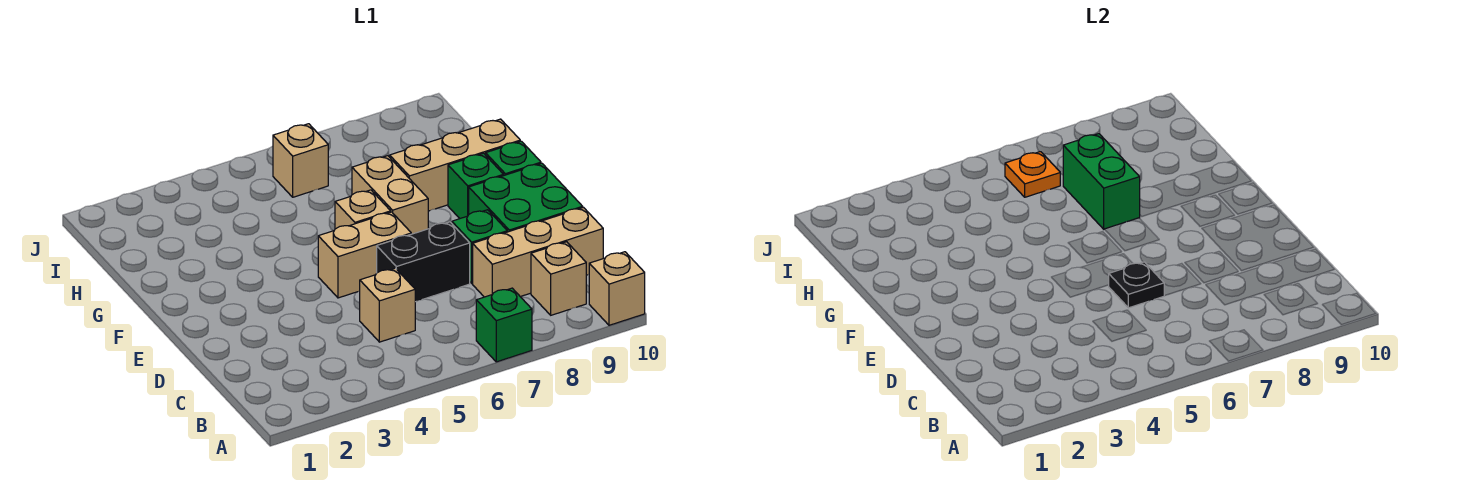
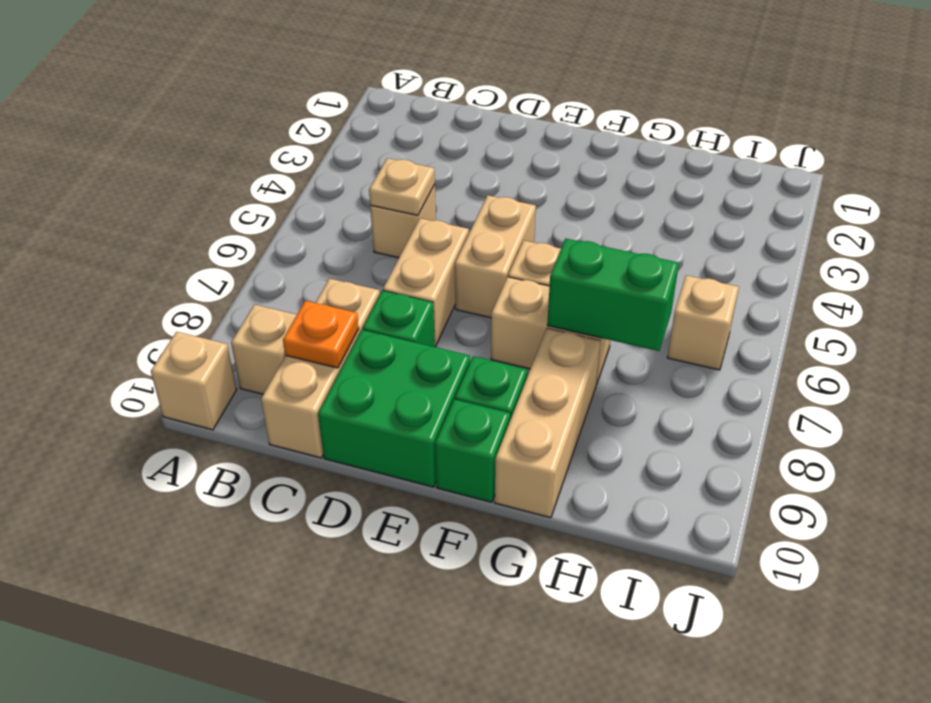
green brick A7 level 1 -> none
none -> tan plate C5 level 2
black brick D6:D7 level 1 -> tan brick D6:D7 level 1
black plate D6 level 2 -> none
orange plate I6 level 2 -> orange plate C9 level 2

